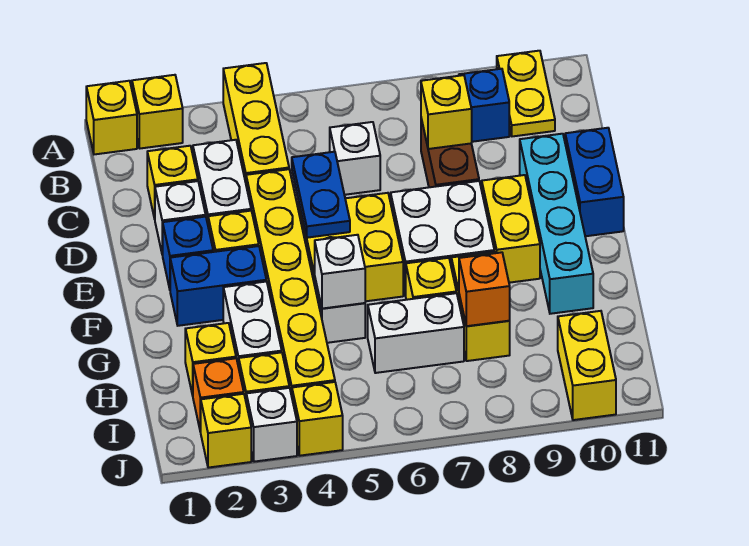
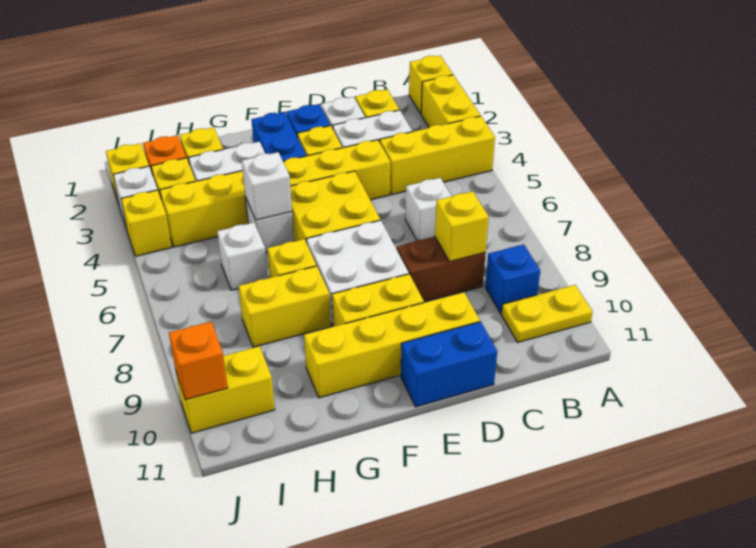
yellow brick A2 level 1 -> yellow brick A2:A3 level 1
blue plate D5:E5 level 2 -> none
cyan brick D10:G10 level 1 -> yellow brick D10:G10 level 1
white brick H6:H7 level 1 -> white brick H6 level 1
orange brick H8 level 2 -> orange brick J10 level 2

